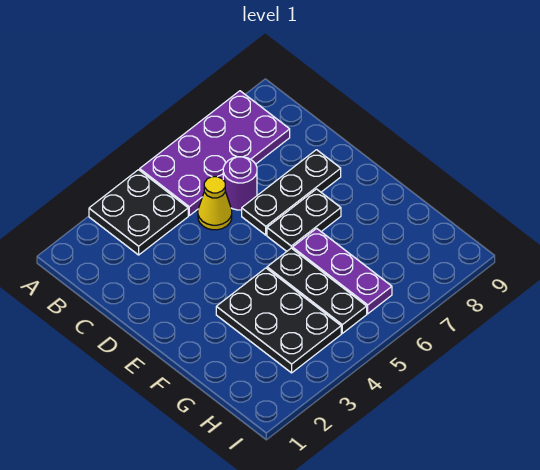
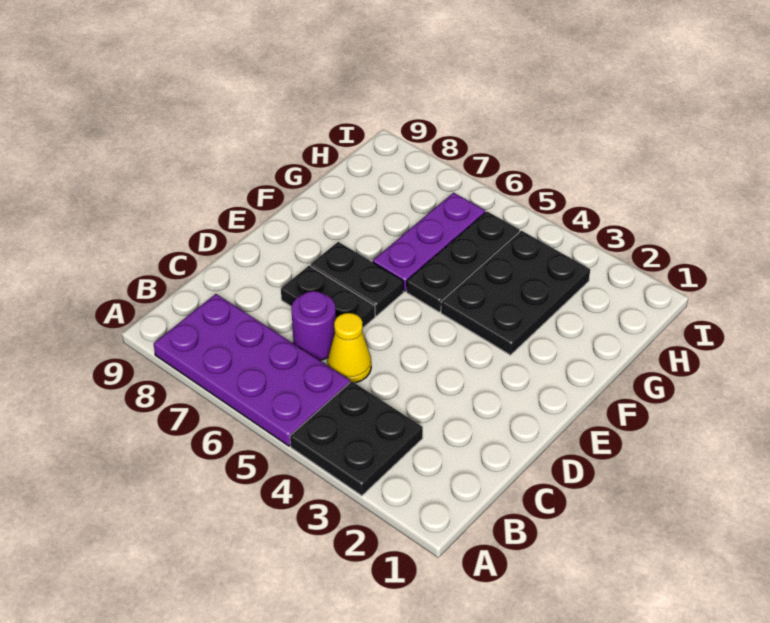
black plate D6:D8 level 1 -> black plate D6:D7 level 1

